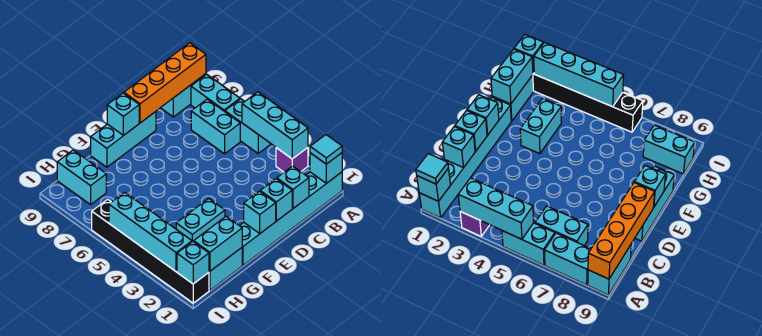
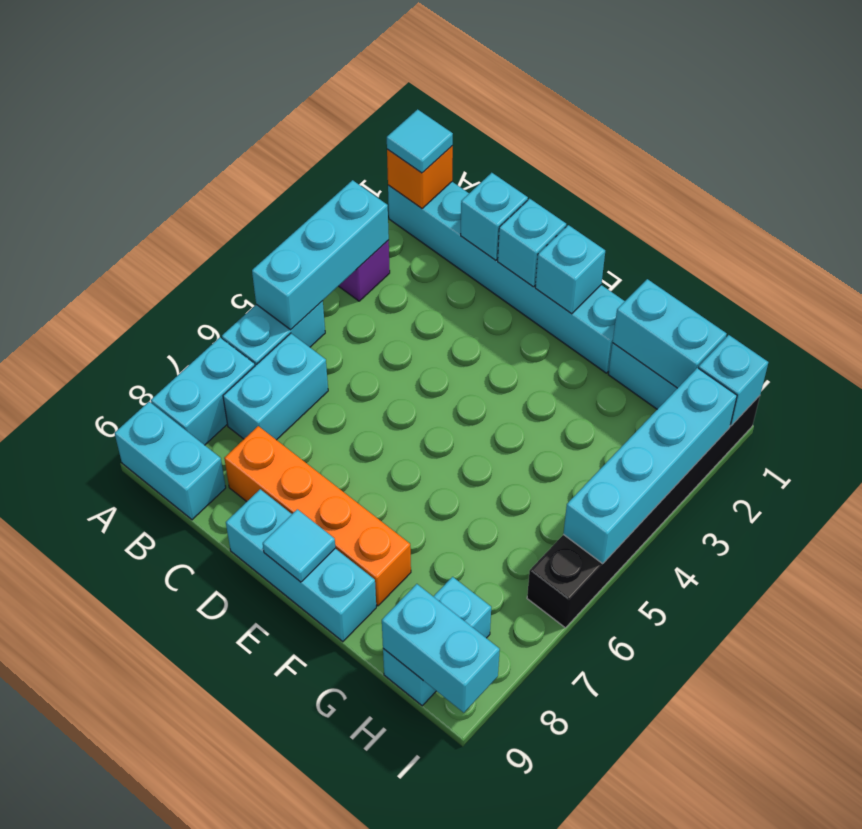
cyan brick A1 level 2 -> orange brick A1 level 2
orange brick A9:D9 level 2 -> orange brick C8:F8 level 1
cyan brick E9 level 2 -> cyan tile E9 level 2
cyan brick F3:G3 level 1 -> cyan brick H9:I9 level 2

